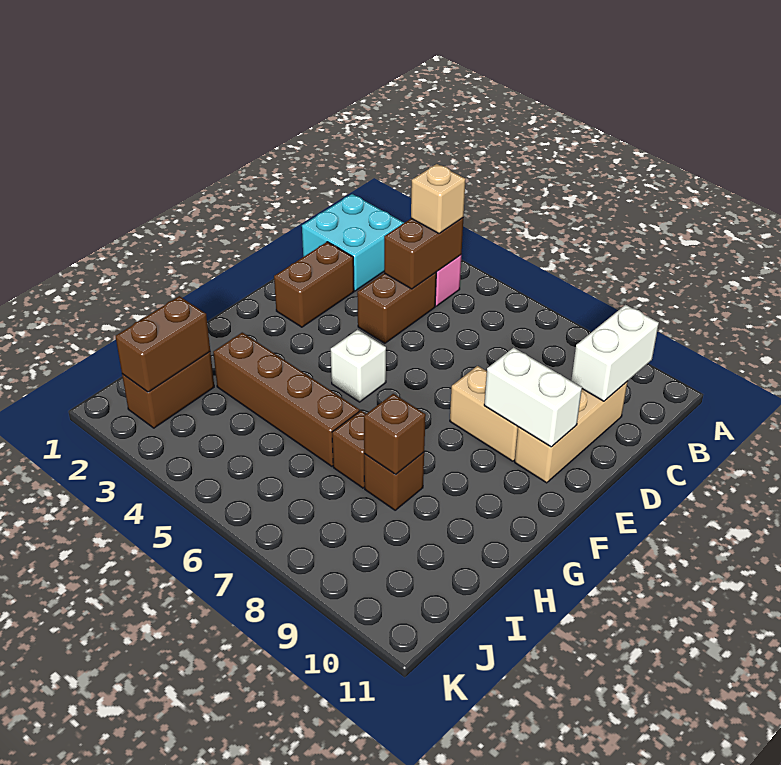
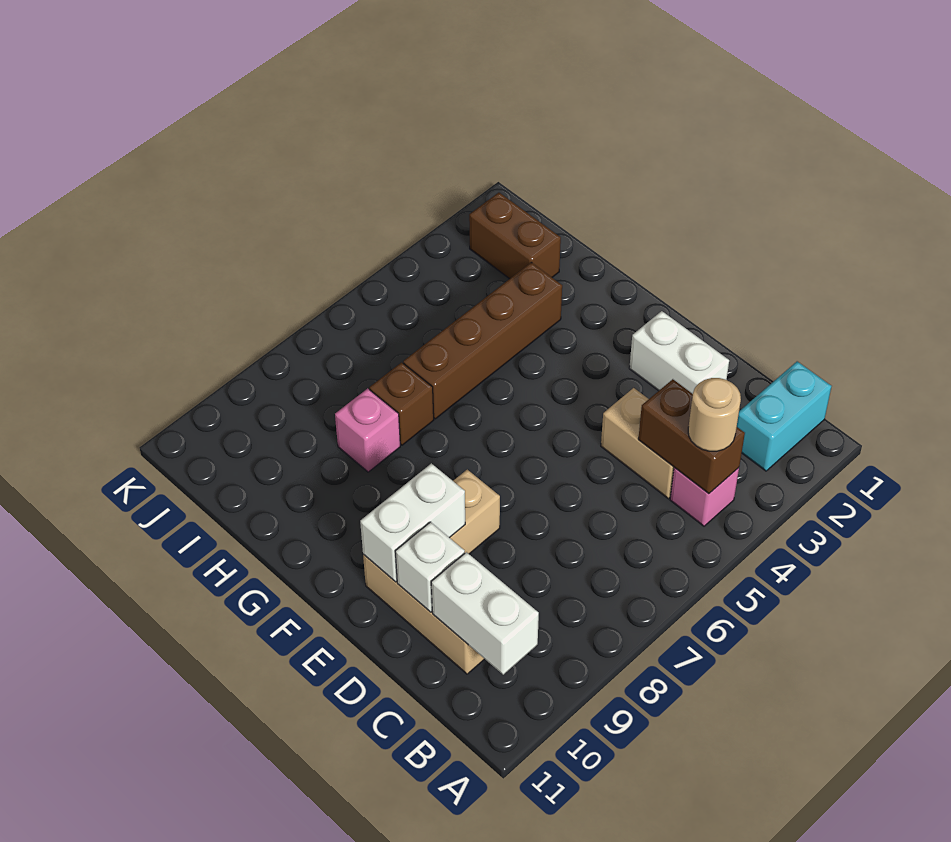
cyan brick B1:C2 level 1 -> cyan brick B1:B2 level 1
tan brick B4 level 3 -> tan round brick B4 level 3
brown brick C4:D4 level 1 -> tan brick C4:D4 level 1
brown brick D2:E2 level 1 -> white brick D2:E2 level 1
white brick F5 level 1 -> white brick D10 level 2
brown brick H8 level 1 -> pink brick H8 level 1
brown brick H8 level 2 -> none
brown brick I2:J2 level 2 -> none

